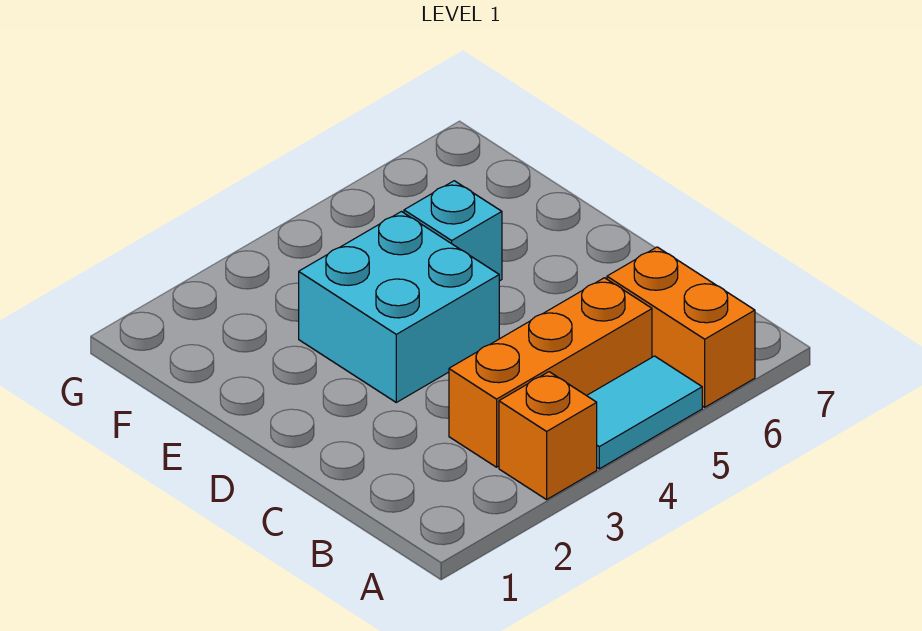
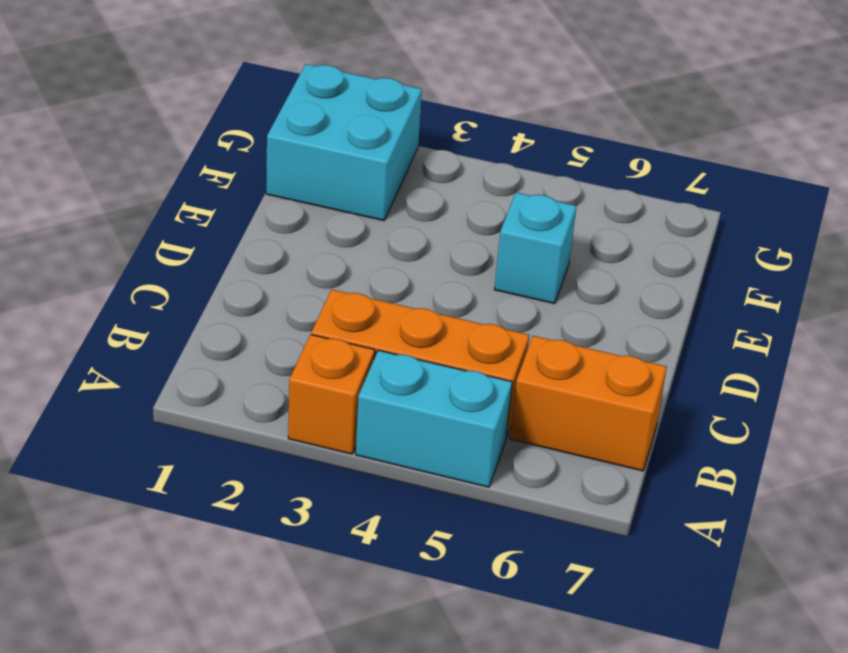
cyan tile A4:A5 level 1 -> cyan brick A4:A5 level 1
orange brick A6:B6 level 1 -> orange brick B6:B7 level 1
cyan brick D3:E4 level 1 -> cyan brick F1:G2 level 1

